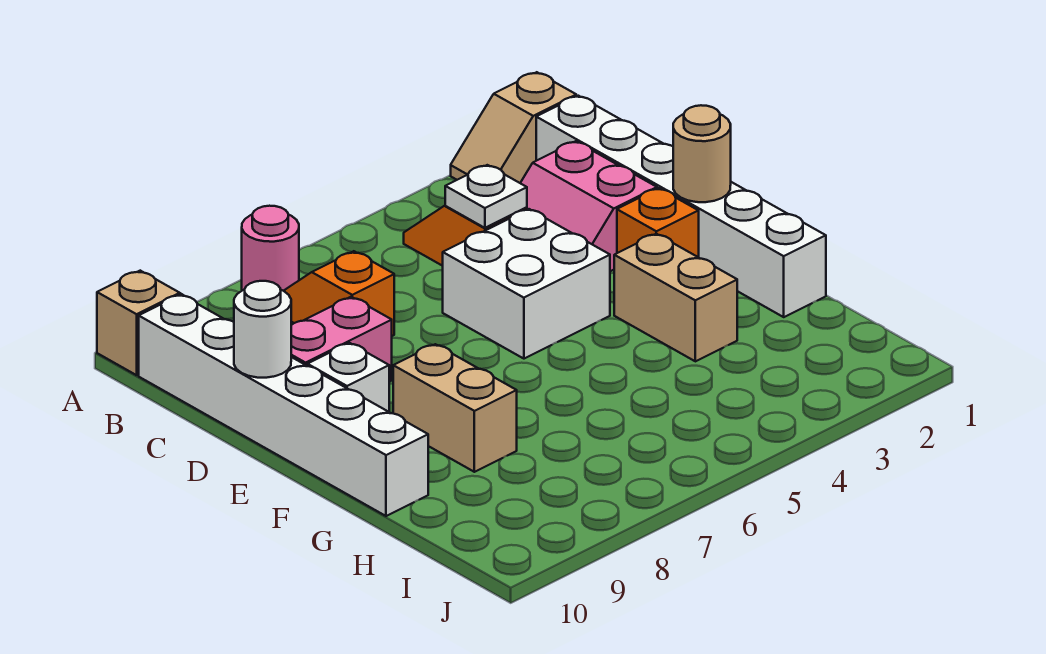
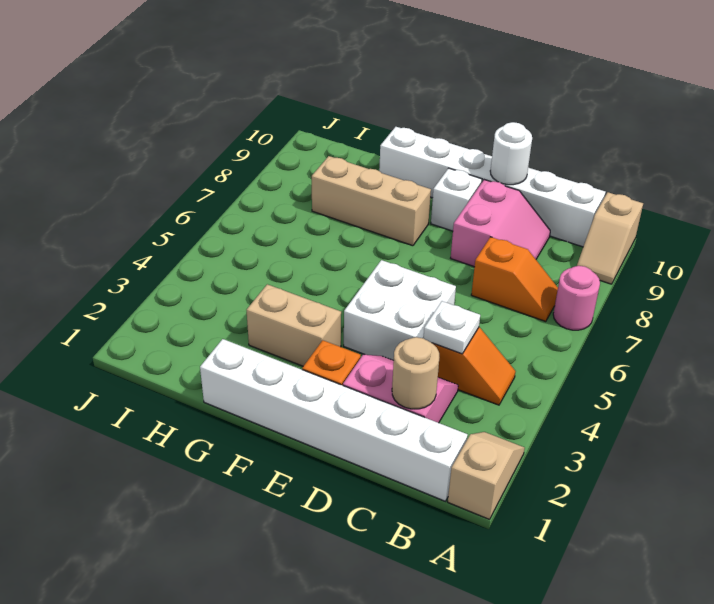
tan round brick E1 level 2 -> tan round brick C2 level 2
tan brick F8:G8 level 1 -> tan brick F8:H8 level 1

